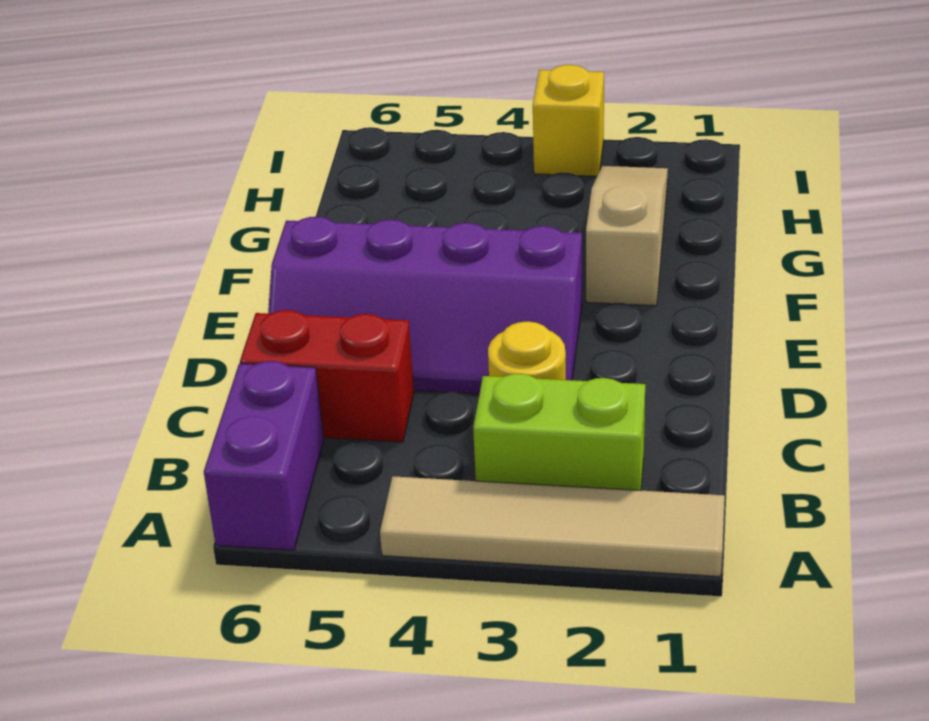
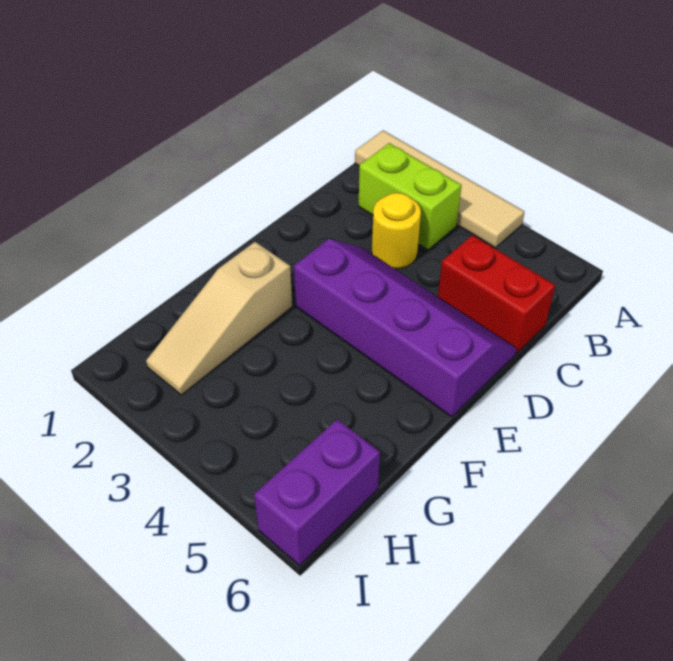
purple brick A6:B6 level 1 -> purple brick H6:I6 level 1
yellow brick I3 level 1 -> none

